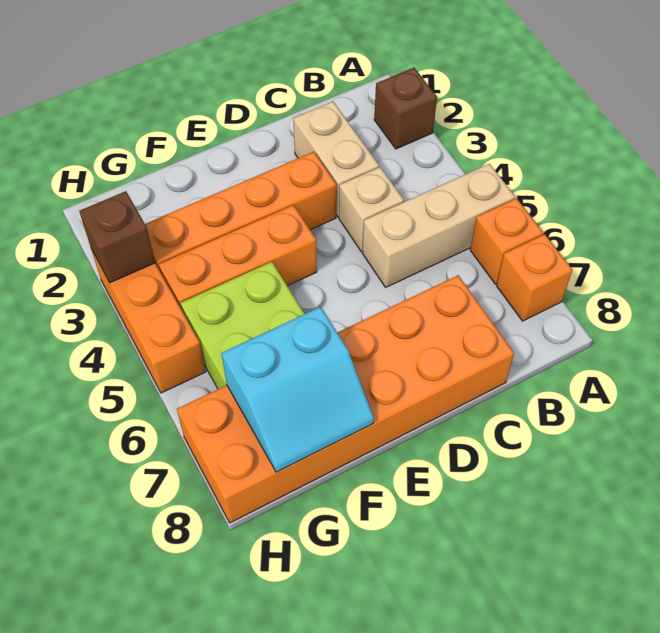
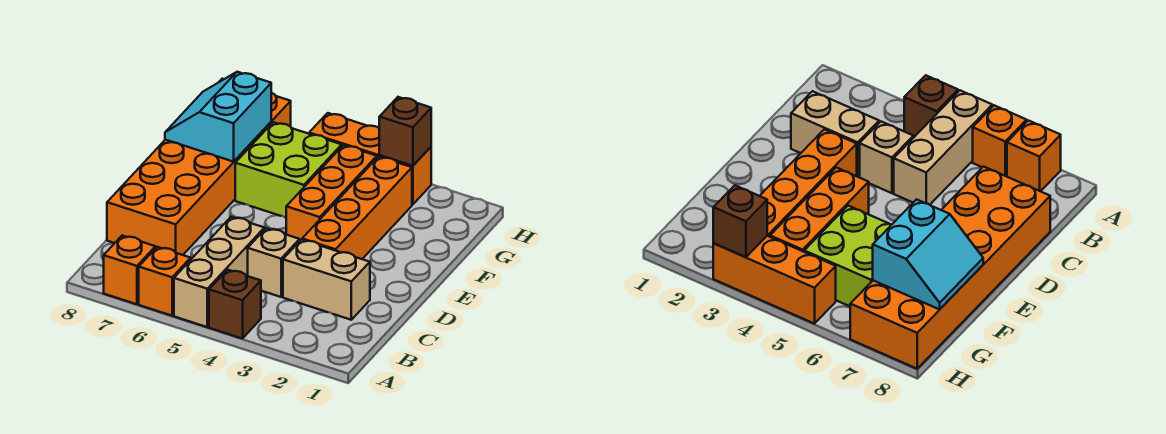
brown brick A2 level 1 -> brown brick A4 level 1

